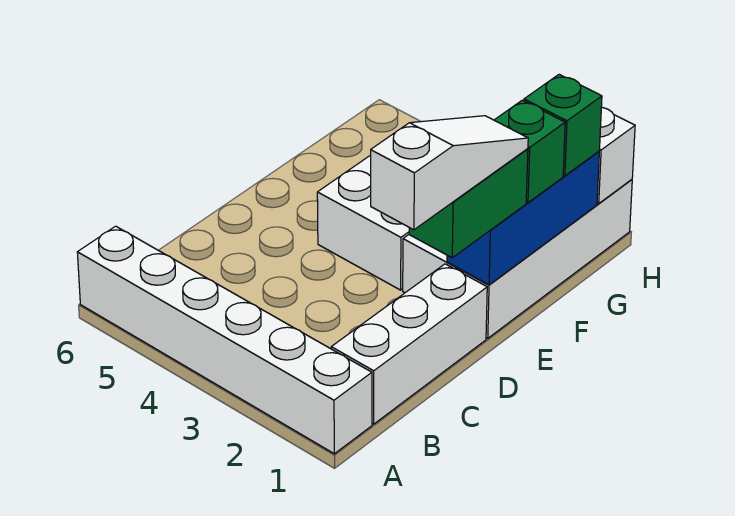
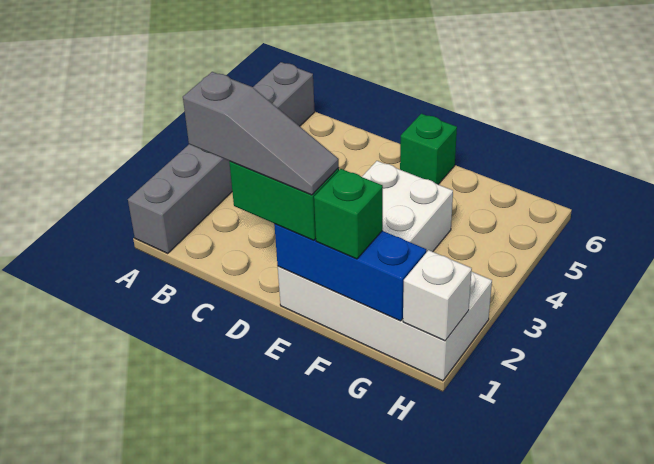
white brick A1:A6 level 1 -> grey brick A1:A6 level 1
white brick B1:D1 level 1 -> none
white slope C1:E1 level 4 top C -> grey slope C1:E1 level 4 top C
green brick G1 level 3 -> green brick E6 level 1

